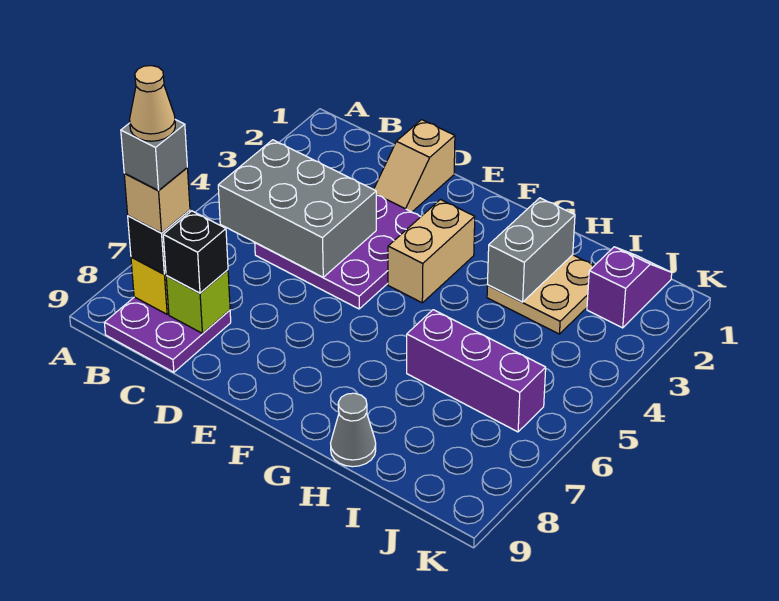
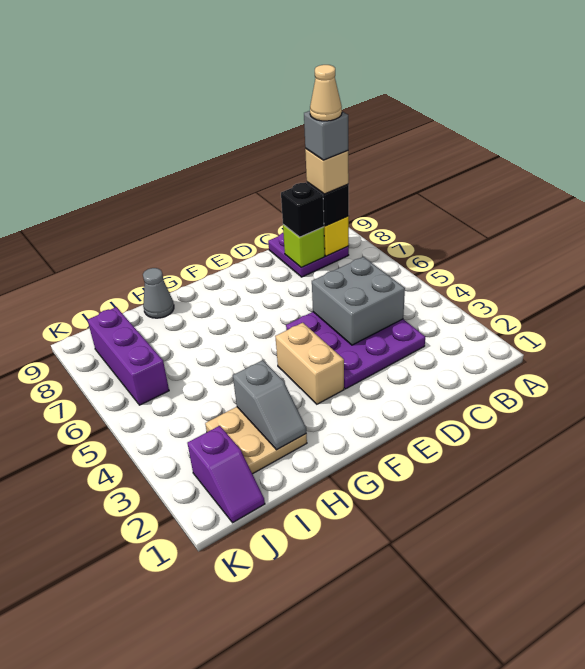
grey brick B4:D5 level 2 -> grey brick C4:D5 level 2
tan slope D1:D2 level 1 top 1 -> none
grey brick H2:H3 level 2 -> grey slope H2:H3 level 2 top 3
purple brick H6:J6 level 1 -> purple brick J6:J8 level 1

